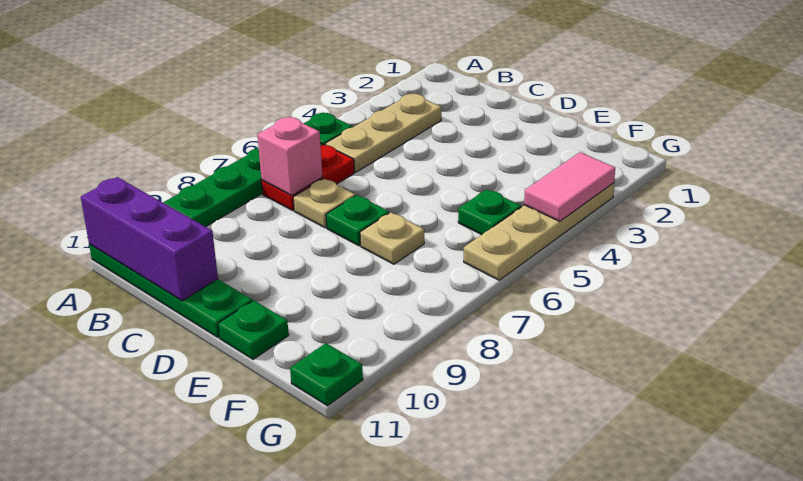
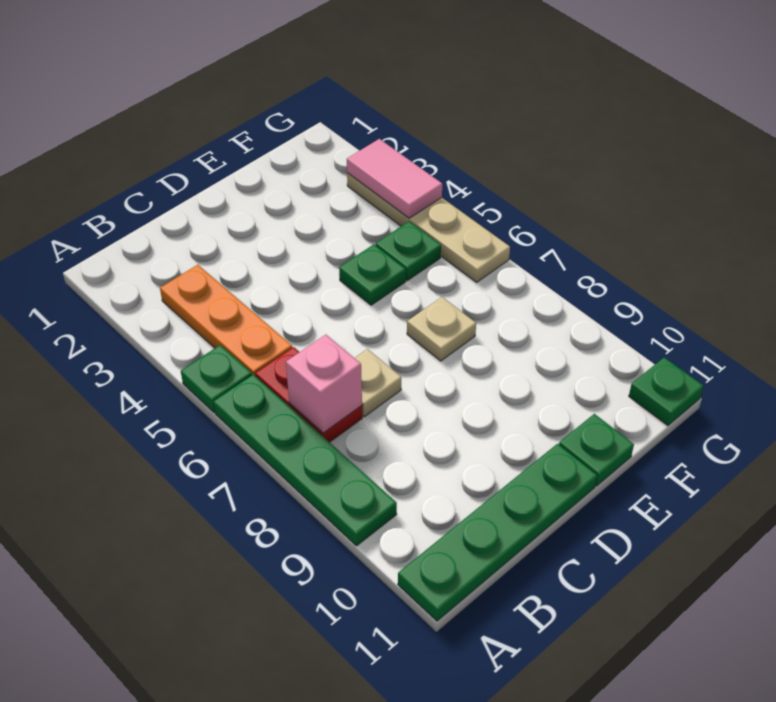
purple brick A11:C11 level 2 -> none
tan plate B3:B5 level 1 -> orange plate B3:B5 level 1
green plate D7 level 1 -> green plate E5 level 1

